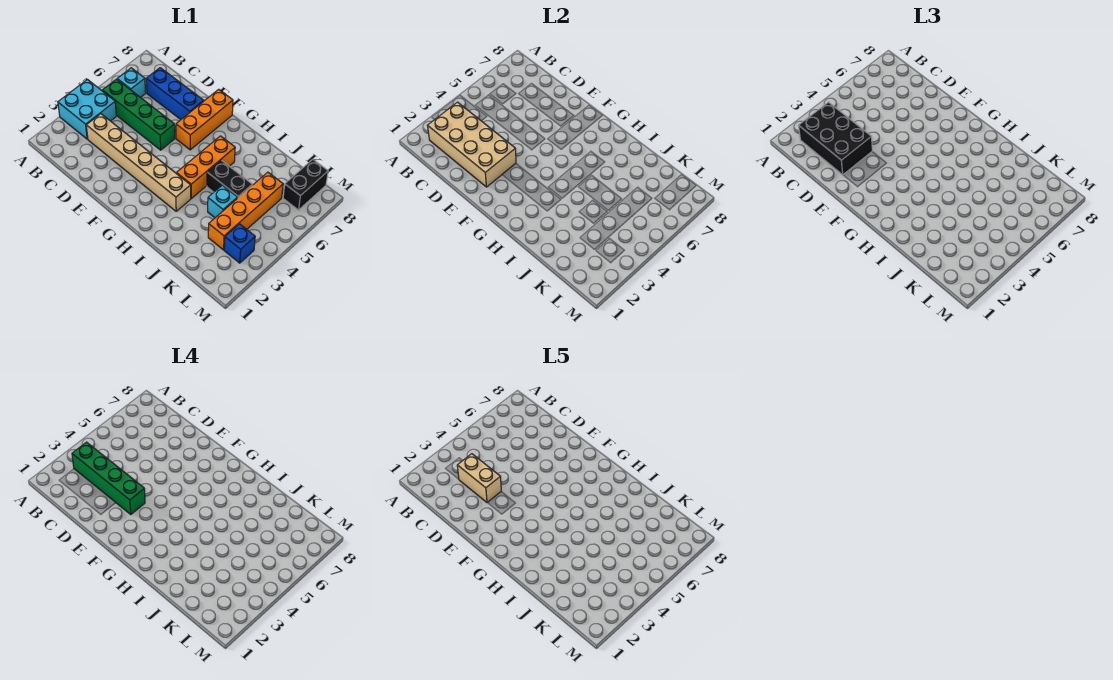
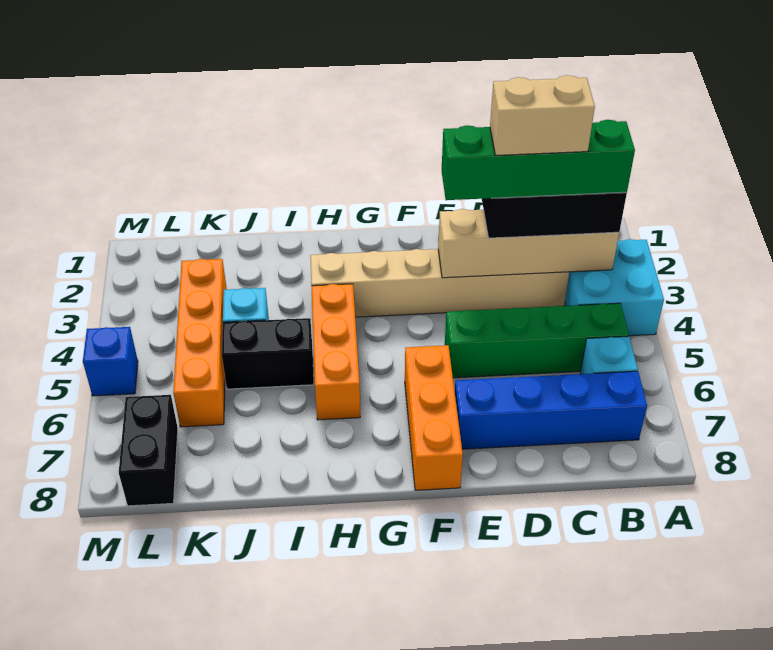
tan brick B2:E3 level 2 -> tan brick B3:E3 level 2
blue brick C7:E7 level 1 -> blue brick B7:E7 level 1
blue brick L3 level 1 -> blue brick M5 level 1

